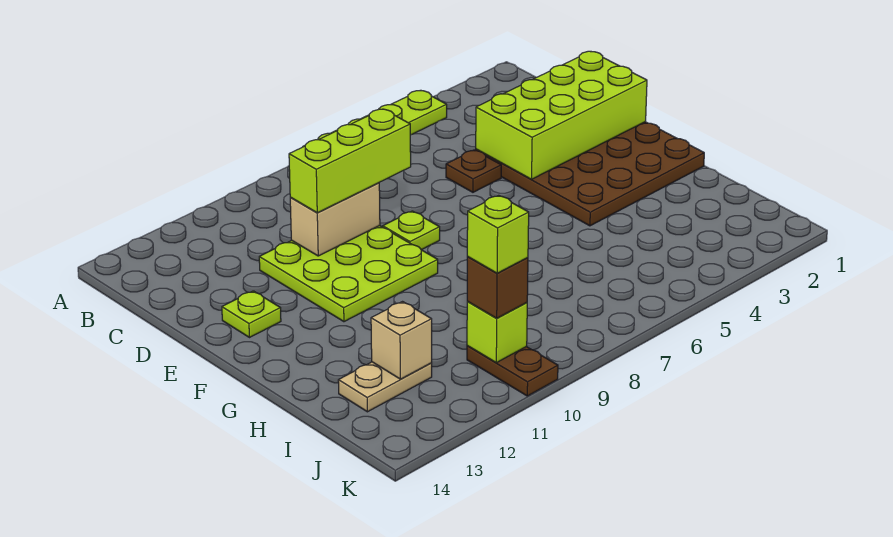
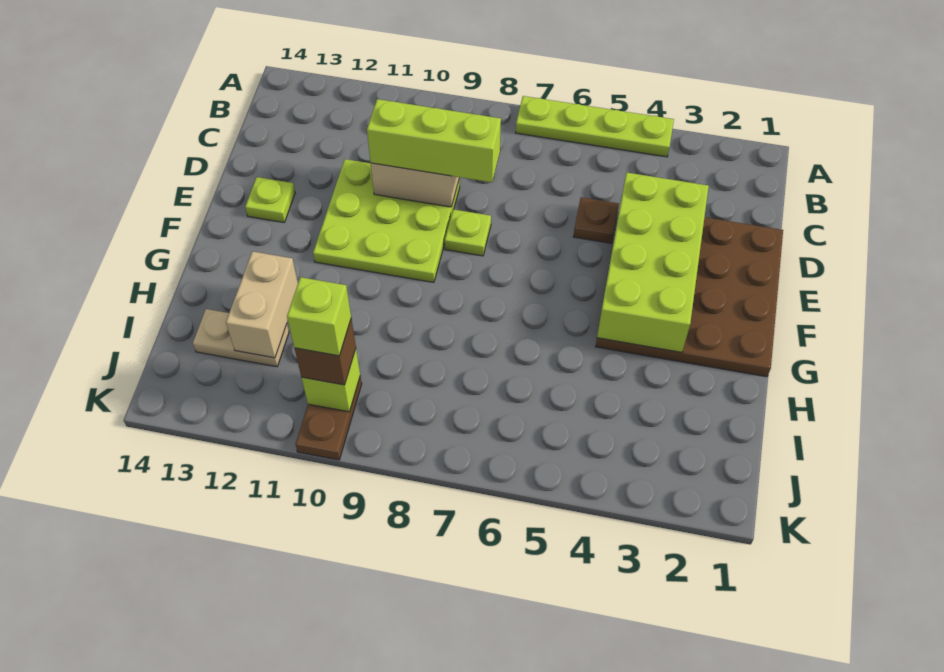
lime brick D1:E4 level 2 -> lime brick D3:G4 level 2
tan brick I12 level 2 -> tan brick H12:I12 level 2

